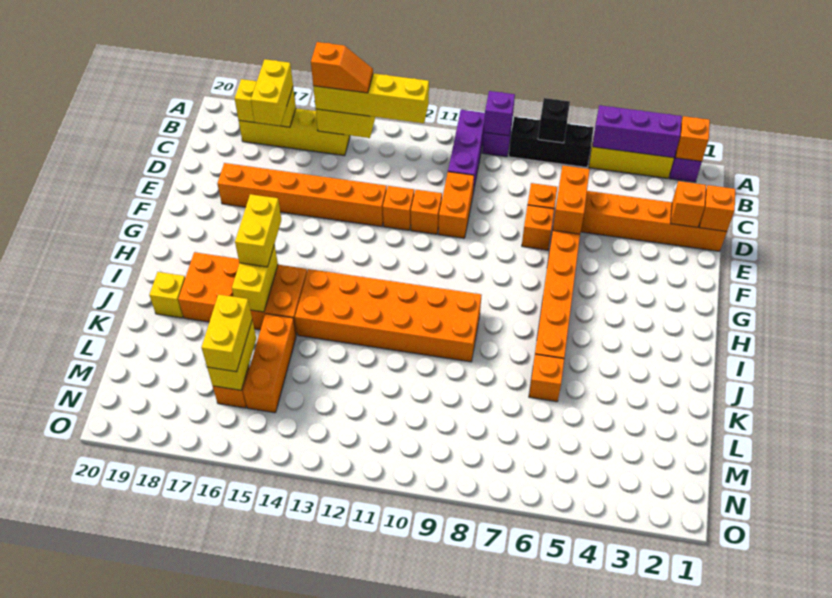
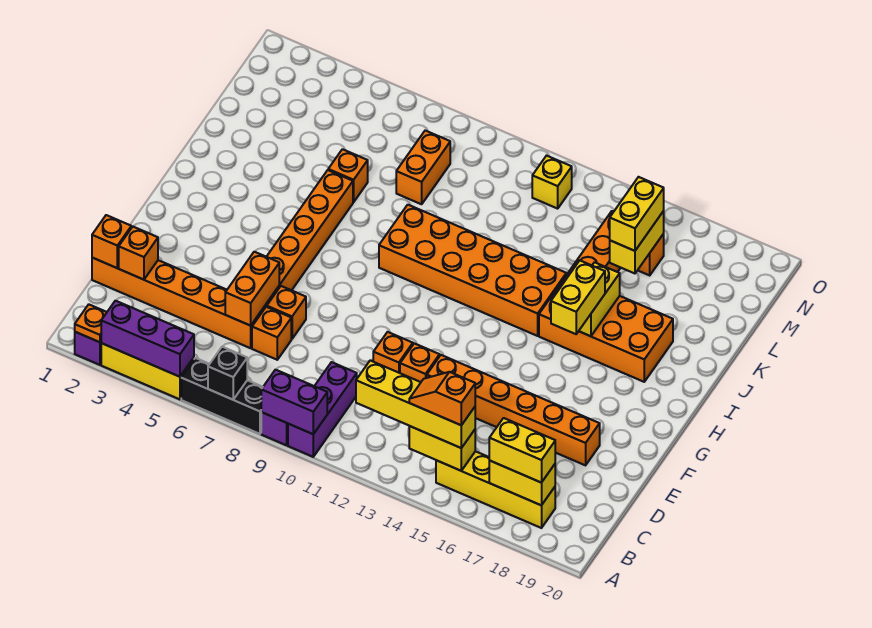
orange brick A2 level 2 -> orange plate A2 level 2
purple brick A9 level 2 -> purple brick A9:A10 level 2
yellow brick B17:C17 level 3 -> yellow brick B17:B18 level 3
orange brick D10:E10 level 1 -> orange brick L8:M8 level 1
yellow brick J19 level 1 -> yellow brick N12 level 1

